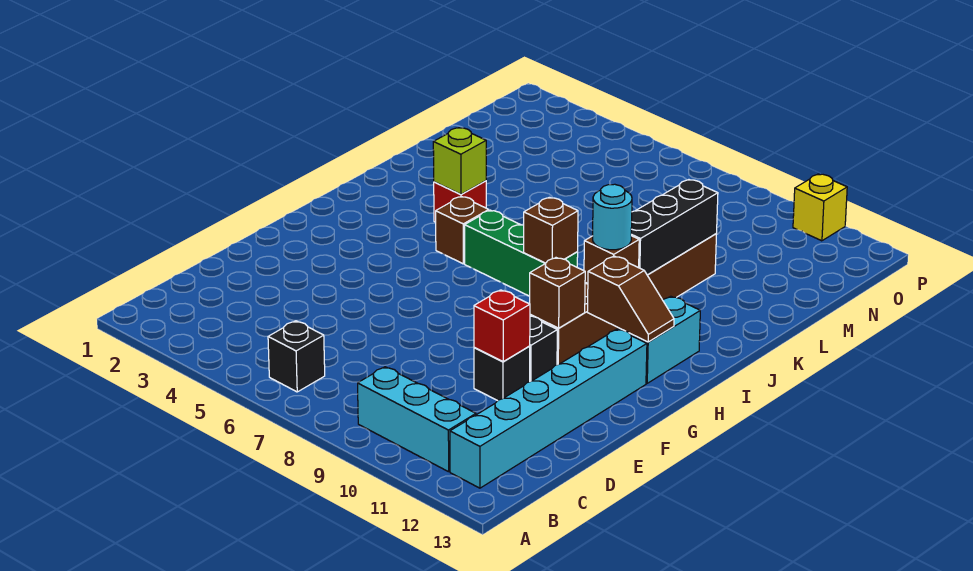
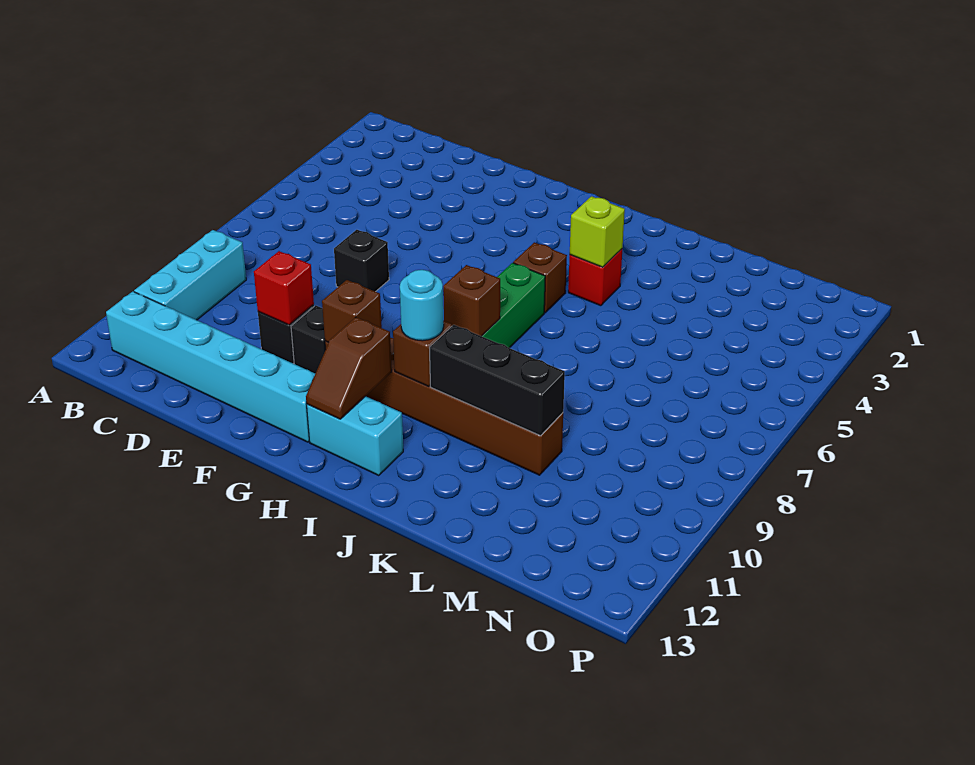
black brick B6 level 1 -> black brick E7 level 1
yellow brick P11 level 1 -> none

